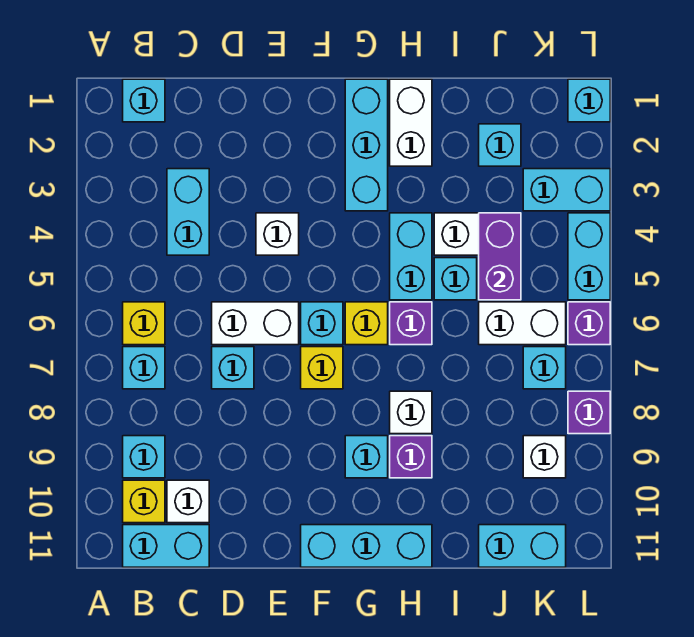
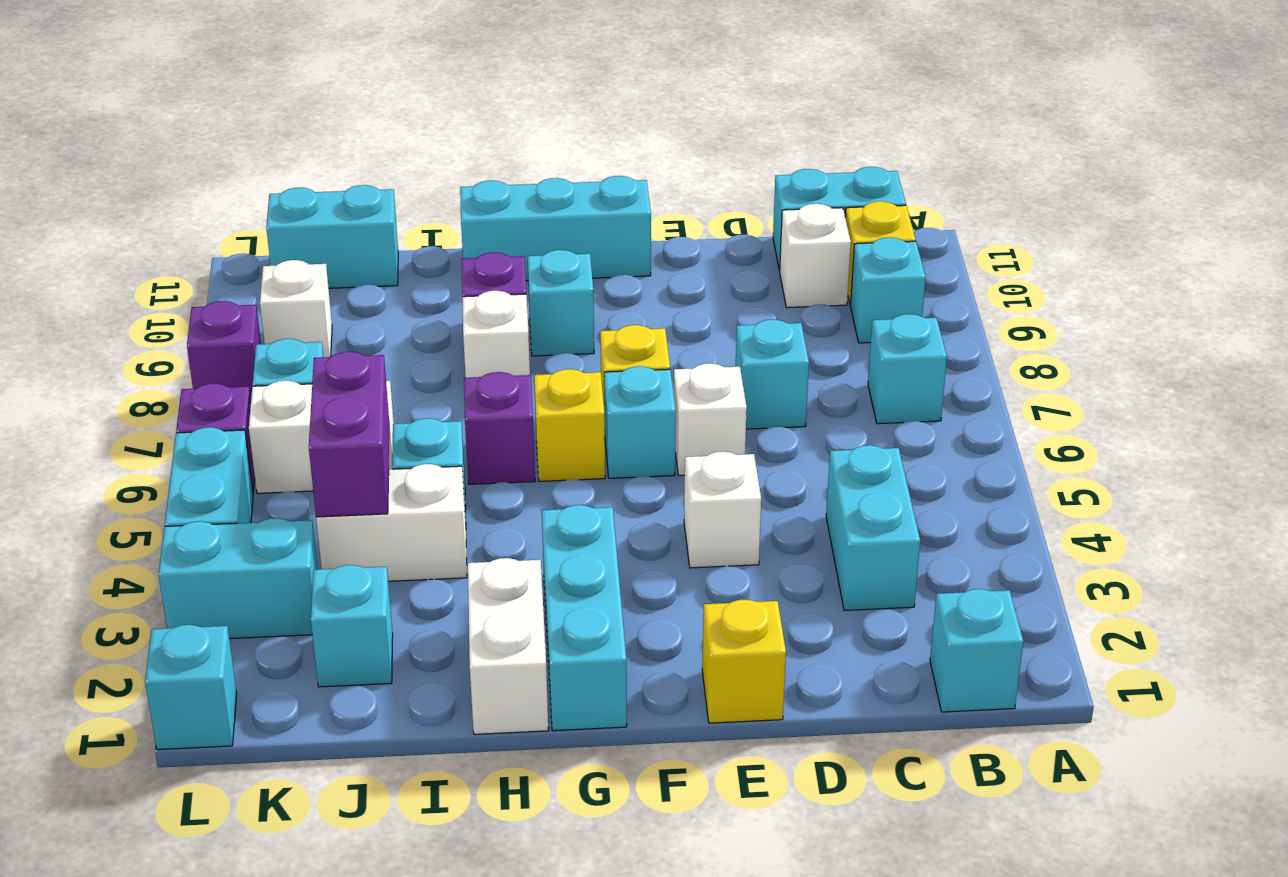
yellow brick B6 level 1 -> yellow brick E1 level 1
white brick D6:E6 level 1 -> white brick E6 level 1
cyan brick H4:H5 level 1 -> none

